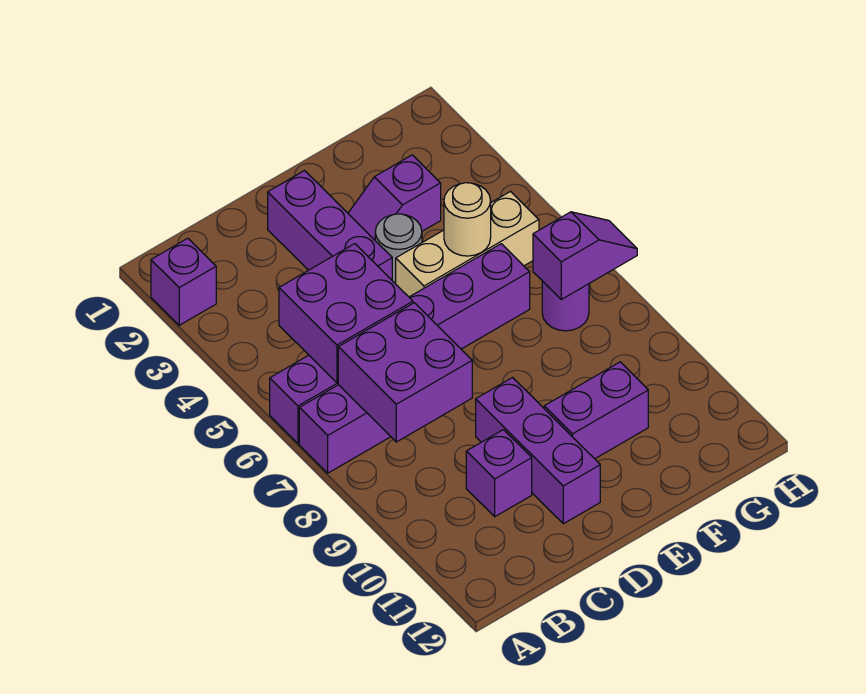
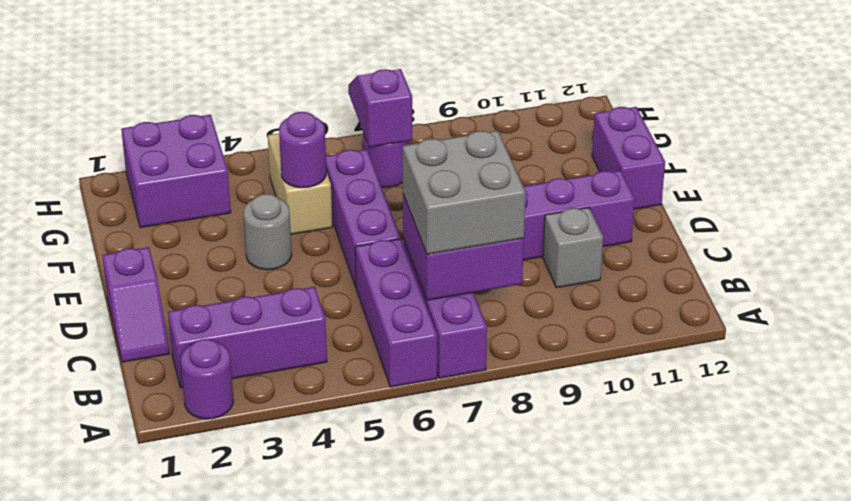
purple brick A2 level 1 -> purple round brick A2 level 1
purple brick B5:C6 level 2 -> purple brick G2:H3 level 1
none -> grey brick B7:C8 level 3
purple brick C10 level 1 -> grey brick C10 level 1
purple brick D2:D4 level 1 -> purple brick B2:B4 level 1
purple slope E3:F3 level 1 top F -> purple slope C1:D1 level 1 top D
tan brick E5:G5 level 1 -> tan brick F5:G5 level 1
purple brick E10:F10 level 1 -> purple brick E12:F12 level 1
tan round brick F5 level 2 -> purple round brick F5 level 2

